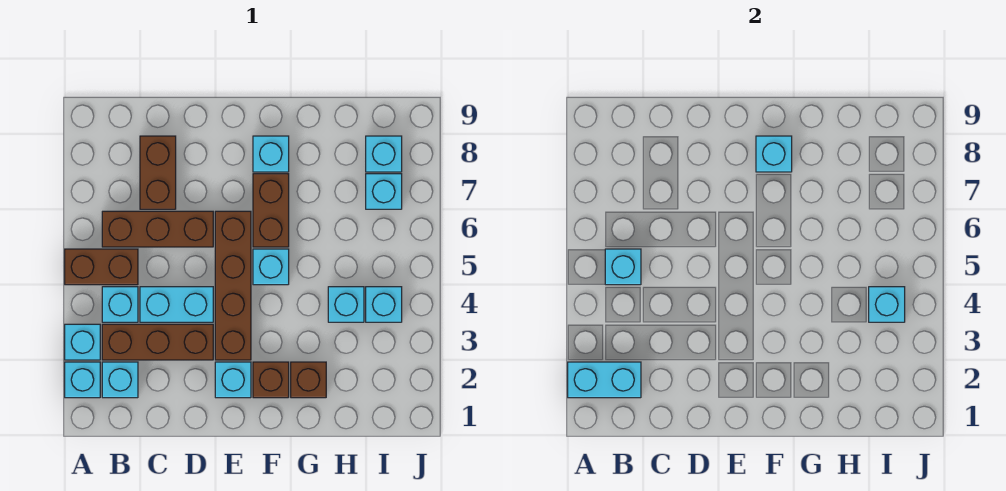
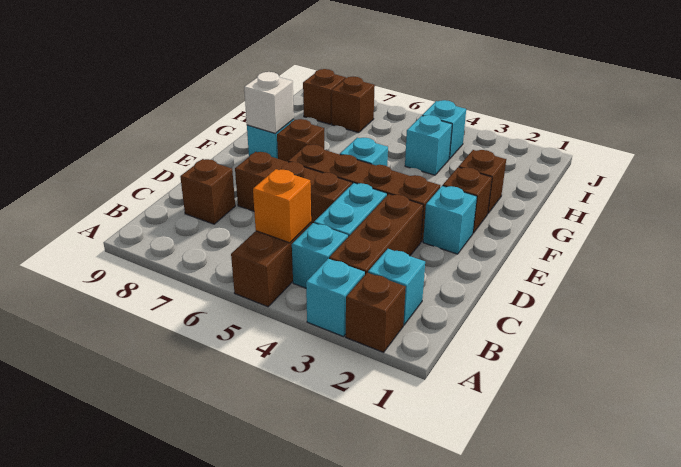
cyan brick A2 level 1 -> brown brick A2 level 1
cyan brick A2:B2 level 2 -> none
cyan brick B5 level 2 -> orange brick B5 level 2
brown brick B6:D6 level 1 -> brown brick D5:D7 level 1
brown brick C7:C8 level 1 -> brown brick C8 level 1
brown brick F6:F7 level 1 -> brown brick F7 level 1
cyan brick F8 level 2 -> white brick F8 level 2
cyan brick I4 level 2 -> none
cyan brick I7 level 1 -> brown brick I7 level 1
cyan brick I8 level 1 -> brown brick I8 level 1

